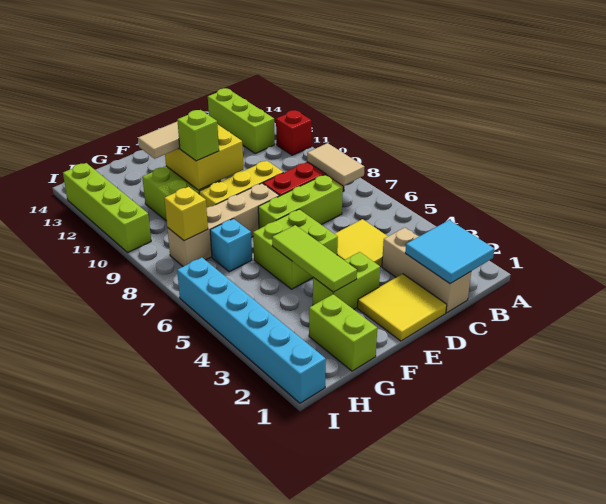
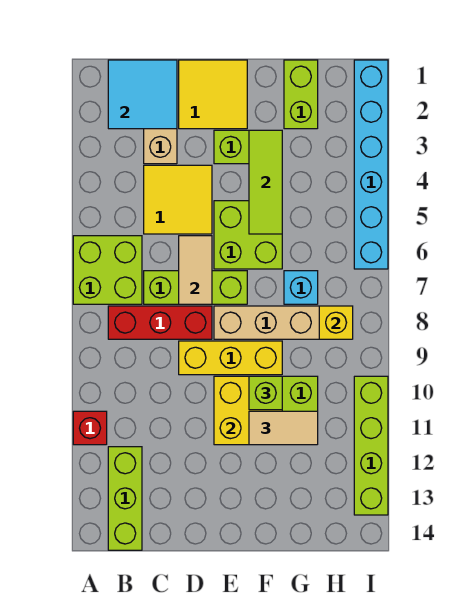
none -> lime brick A6:B7 level 1
tan tile B7:B8 level 2 -> tan tile D6:D7 level 2

